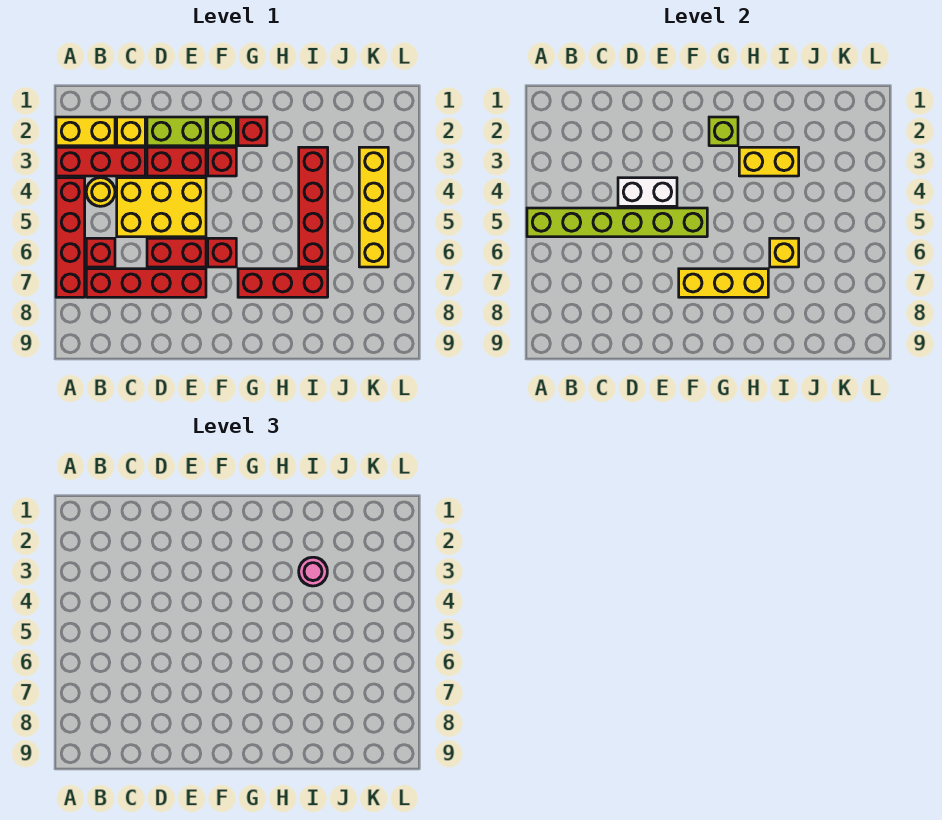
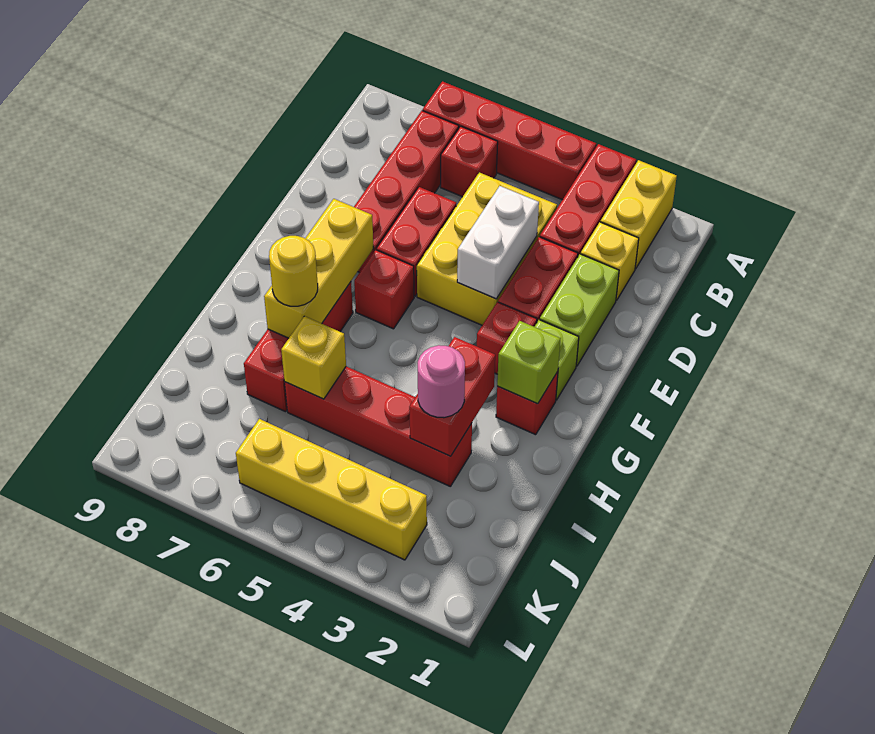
lime brick A5:F5 level 2 -> none
yellow round brick B4 level 1 -> yellow round brick H7 level 3
yellow brick H3:I3 level 2 -> red brick H3:I3 level 2

